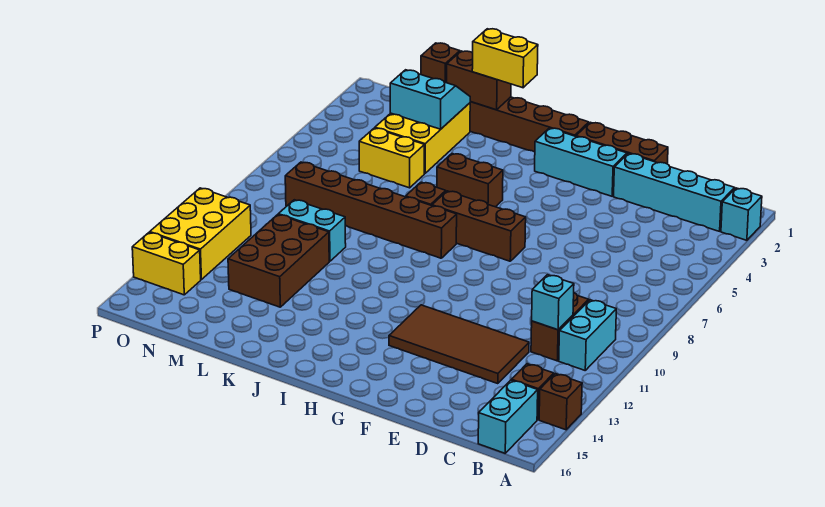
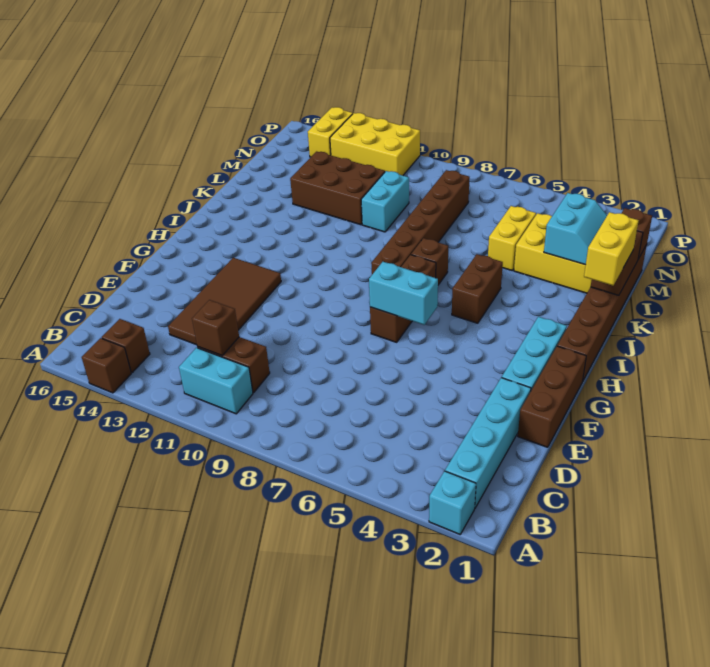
cyan brick B15:B16 level 1 -> cyan brick G6:G7 level 2
cyan brick C11 level 2 -> brown brick C11 level 2

